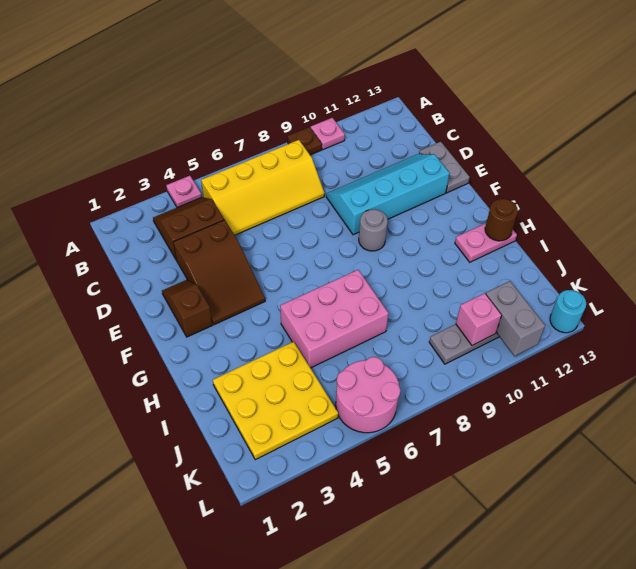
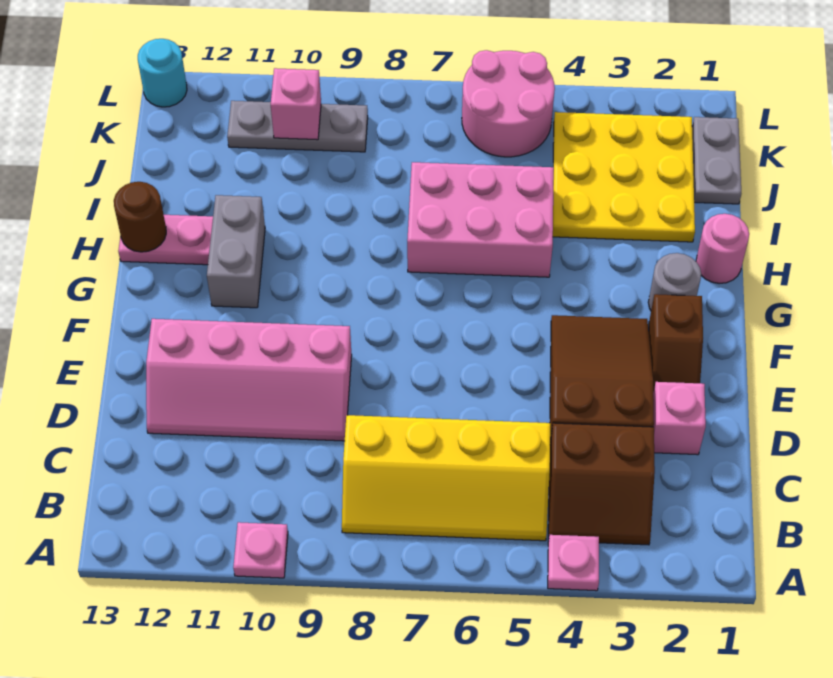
brown plate A9 level 1 -> none
yellow slope B5:C8 level 1 top B -> yellow slope B5:C8 level 1 top C
none -> pink brick D2 level 1
cyan slope D9:E12 level 1 top E -> pink slope D9:E12 level 1 top E
grey plate D13:E13 level 1 -> grey plate J1:K1 level 1
grey round brick F9 level 1 -> grey round brick G2 level 1
none -> pink round brick H1 level 1
grey brick K11:L11 level 2 -> grey brick G11:H11 level 1

